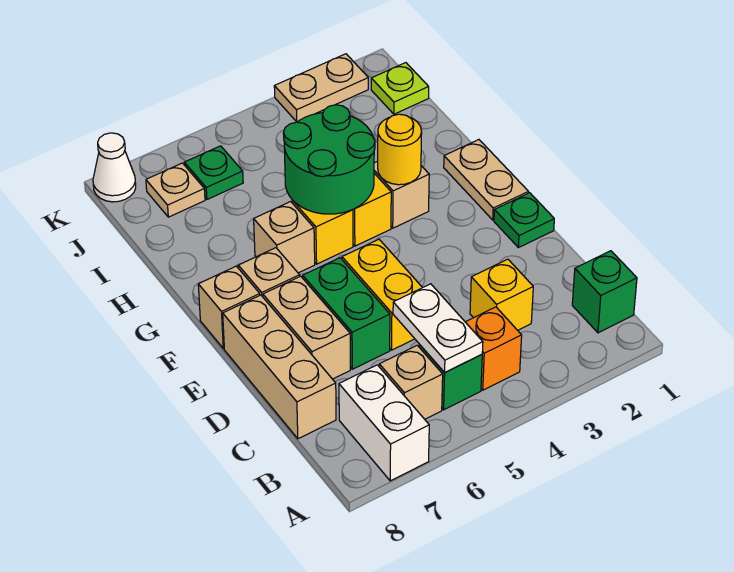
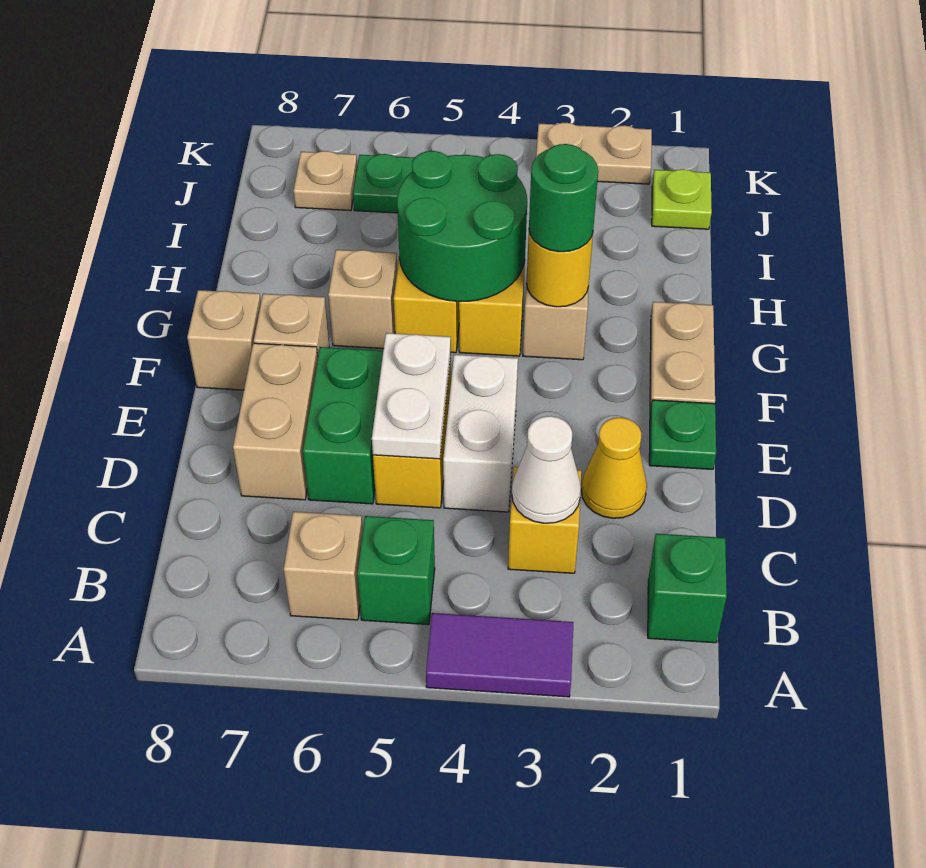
none -> purple tile A3:A4 level 1
white brick A7:B7 level 1 -> white brick D4:E4 level 1
orange brick B4 level 1 -> none
white plate B5:C5 level 2 -> white plate D5:E5 level 2
tan brick C8:E8 level 1 -> none
none -> yellow cone D2 level 1
none -> green round brick G3 level 3
white cone K8 level 1 -> white cone C3 level 2

